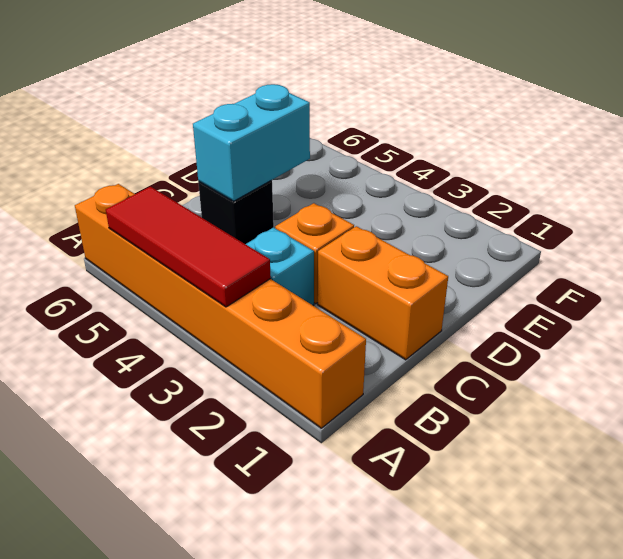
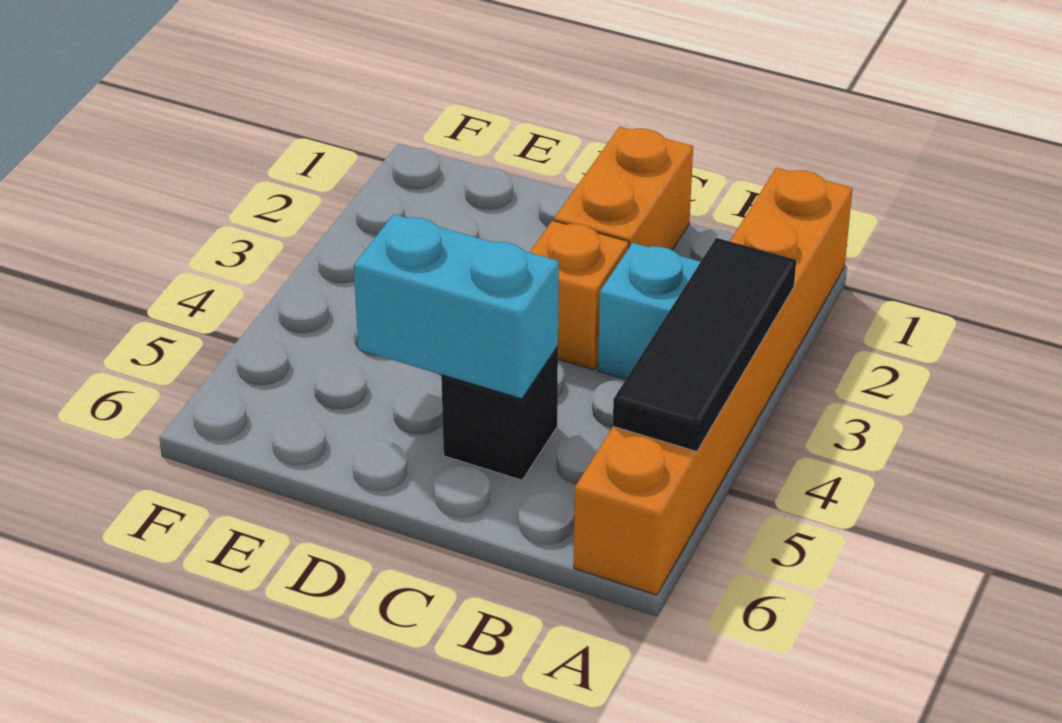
red tile A3:A5 level 2 -> black tile A3:A5 level 2

